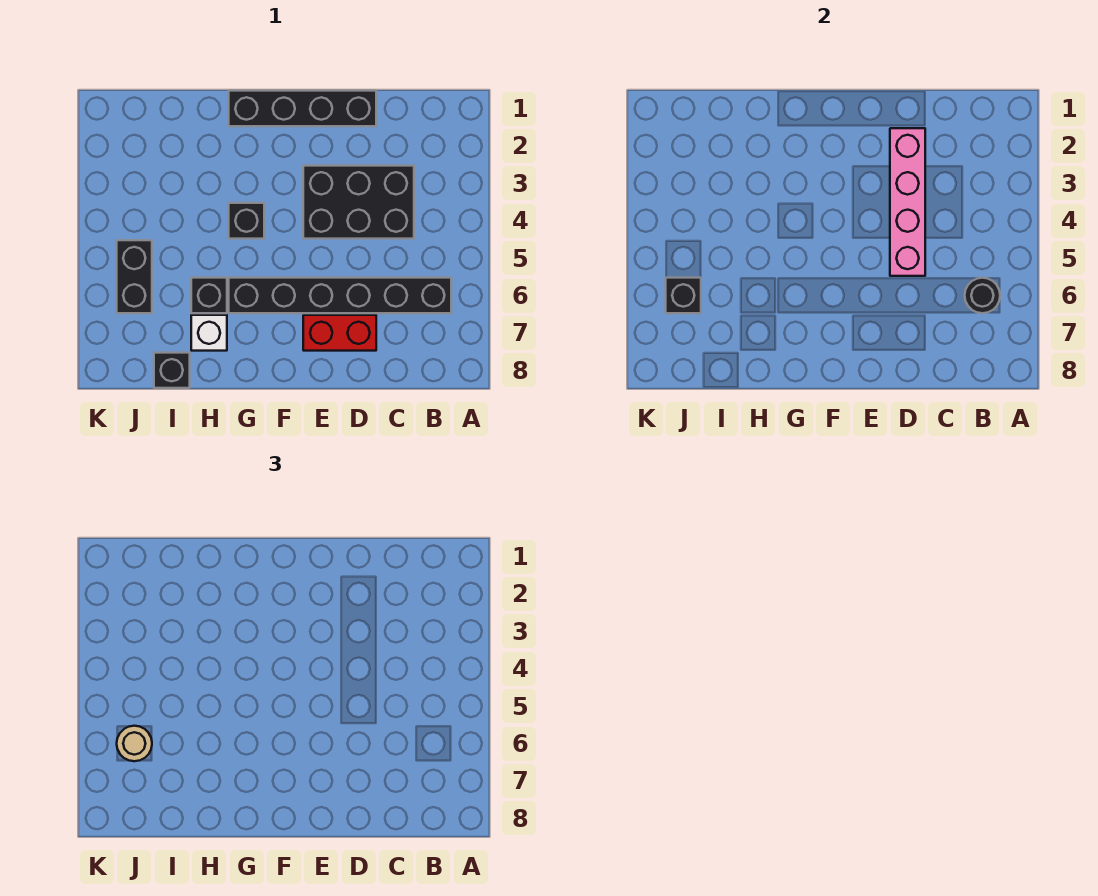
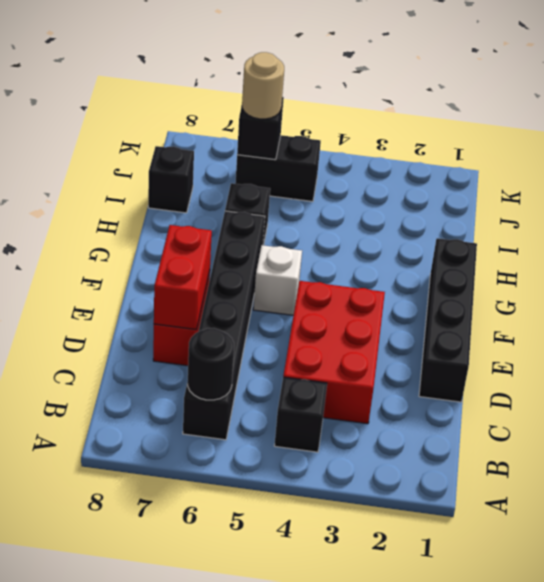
black brick C3:E4 level 1 -> red brick C3:E4 level 1
pink brick D2:D5 level 2 -> none
none -> red brick D7:E7 level 2
black brick G4 level 1 -> black brick B4 level 1
white brick H7 level 1 -> white brick F5 level 1

